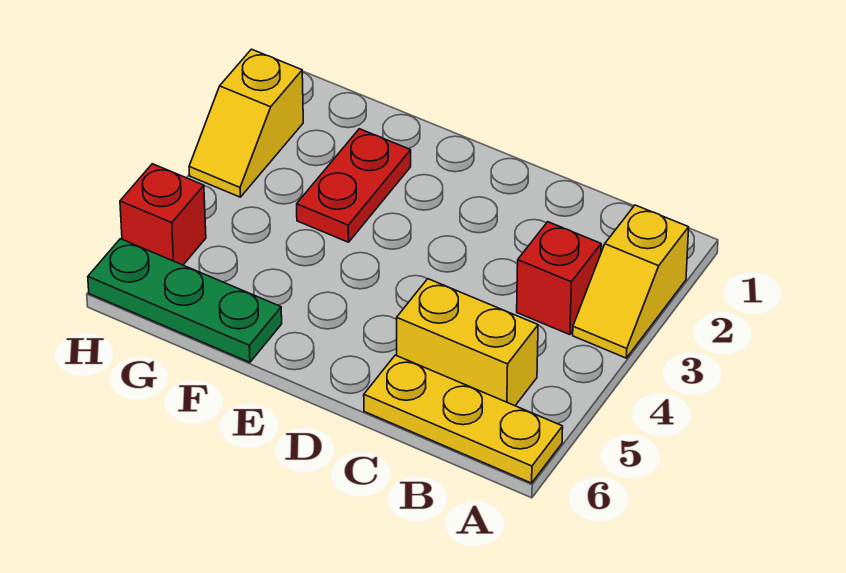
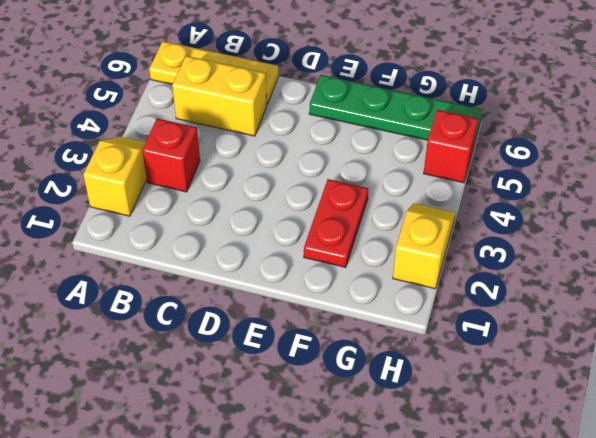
green plate F6:H6 level 1 -> green plate E6:H6 level 1

